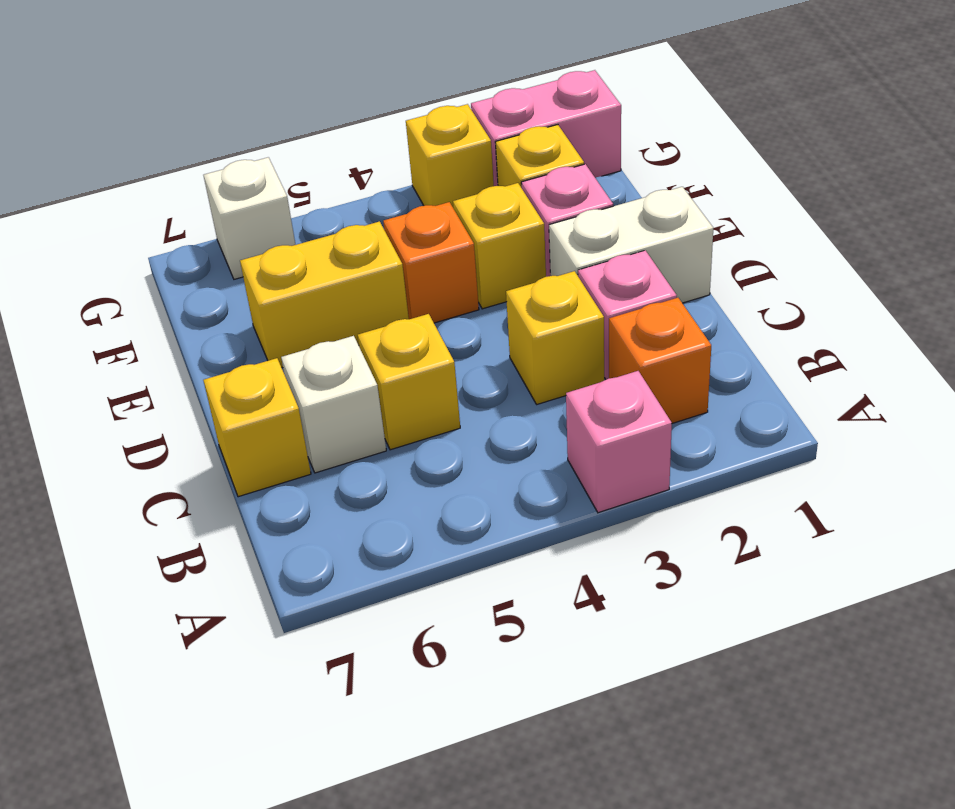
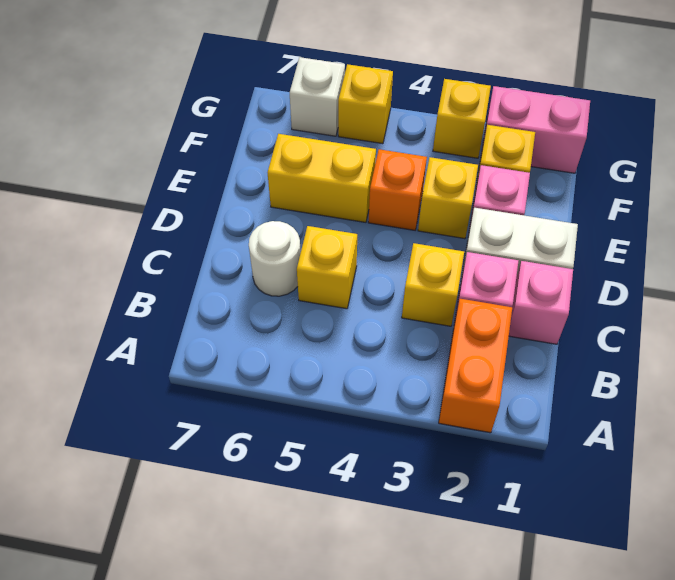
pink brick A3 level 1 -> pink brick C1 level 1
orange brick B2 level 1 -> orange brick A2:B2 level 1
white brick C6 level 1 -> white round brick C6 level 1
yellow brick C7 level 1 -> yellow brick G5 level 1

